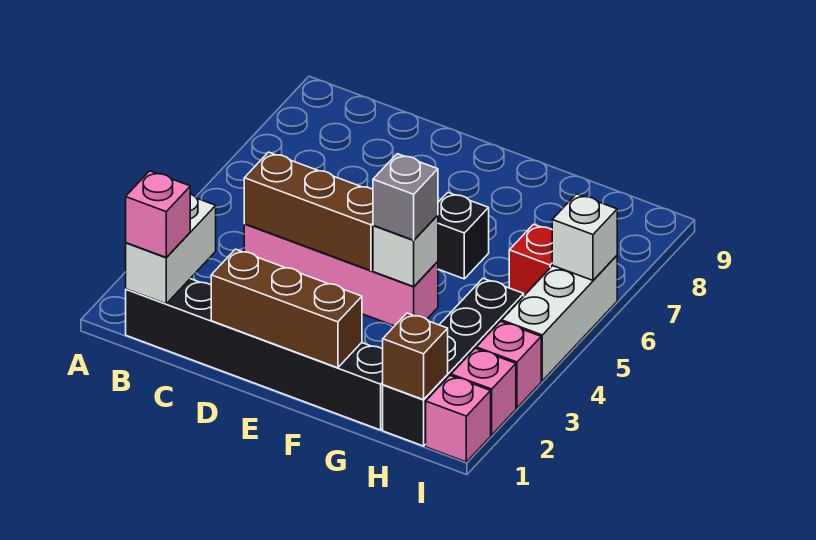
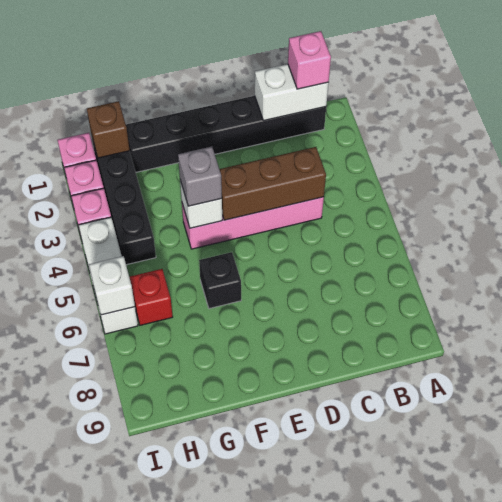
white brick B1:B2 level 2 -> white brick B1:C1 level 2
brown brick D1:F1 level 2 -> none

